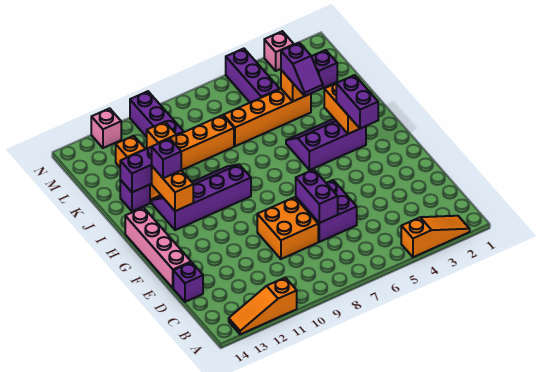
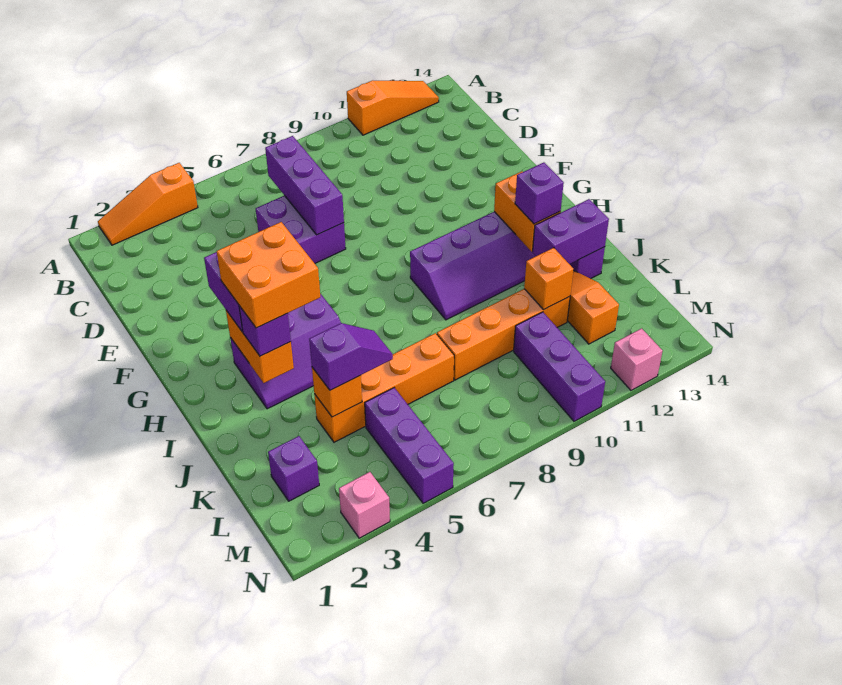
purple brick D7:E7 level 2 -> purple brick C7:E7 level 2
orange brick D8:E9 level 1 -> orange brick H3:I4 level 4
purple brick D14 level 1 -> purple brick I3 level 3
pink brick E14:H14 level 1 -> none
purple slope J4:K4 level 3 top K -> purple slope K4:K5 level 3 top 4

